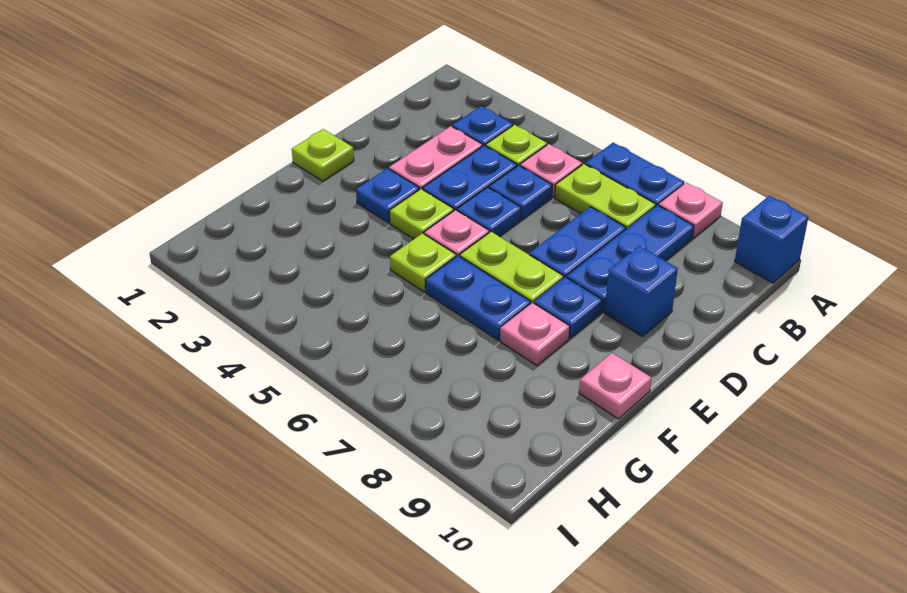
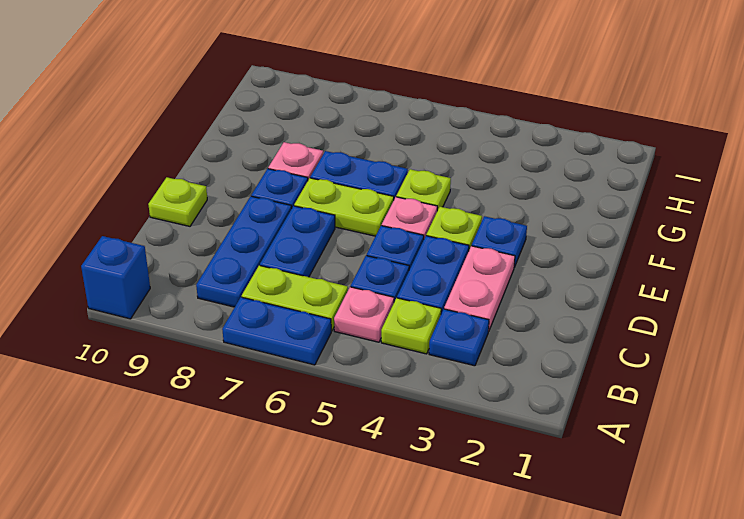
pink plate A8 level 1 -> none
blue brick D9 level 1 -> none
lime plate E1 level 1 -> lime plate D10 level 1
pink plate F10 level 1 -> none

